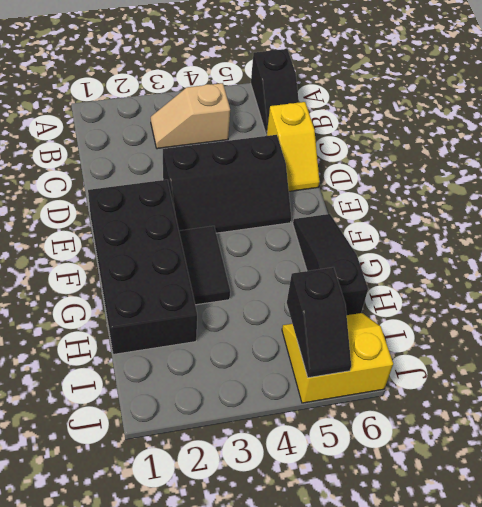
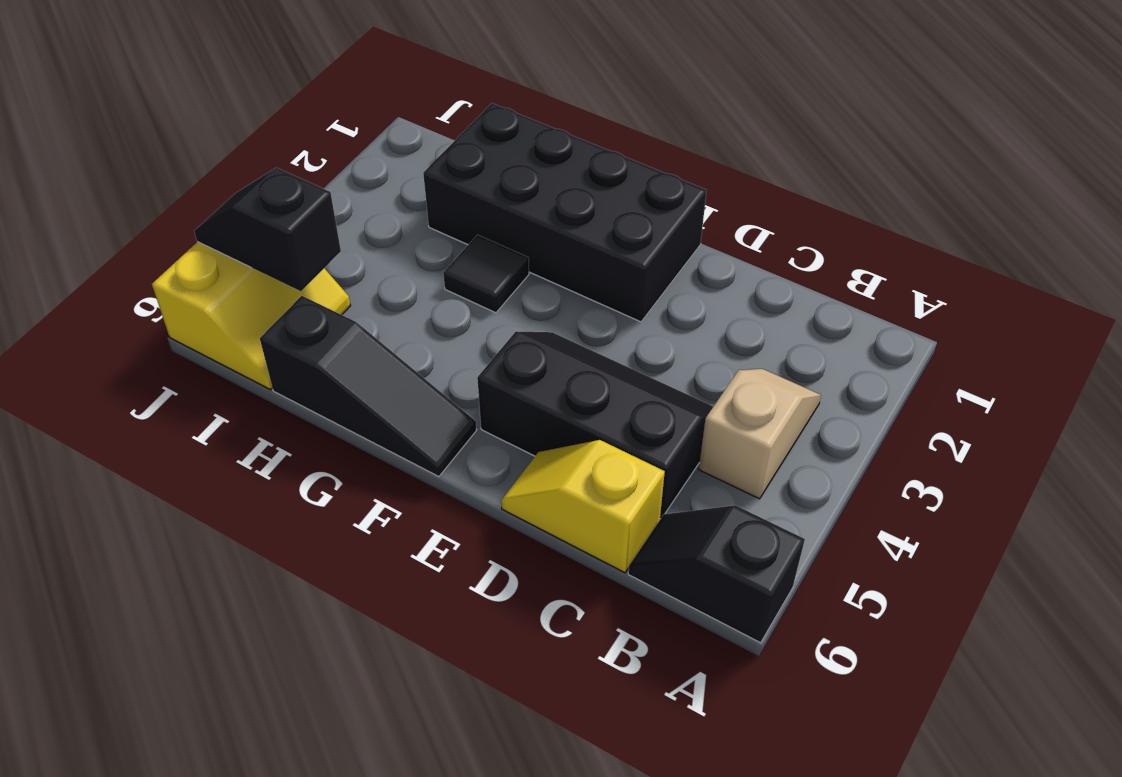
black slope D3:E5 level 1 top D -> black slope C4:E5 level 1 top 5
black tile F3:G3 level 1 -> black tile G3 level 1

